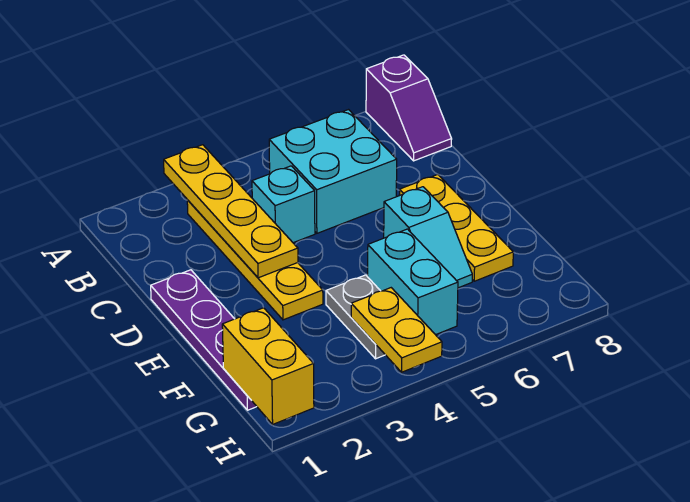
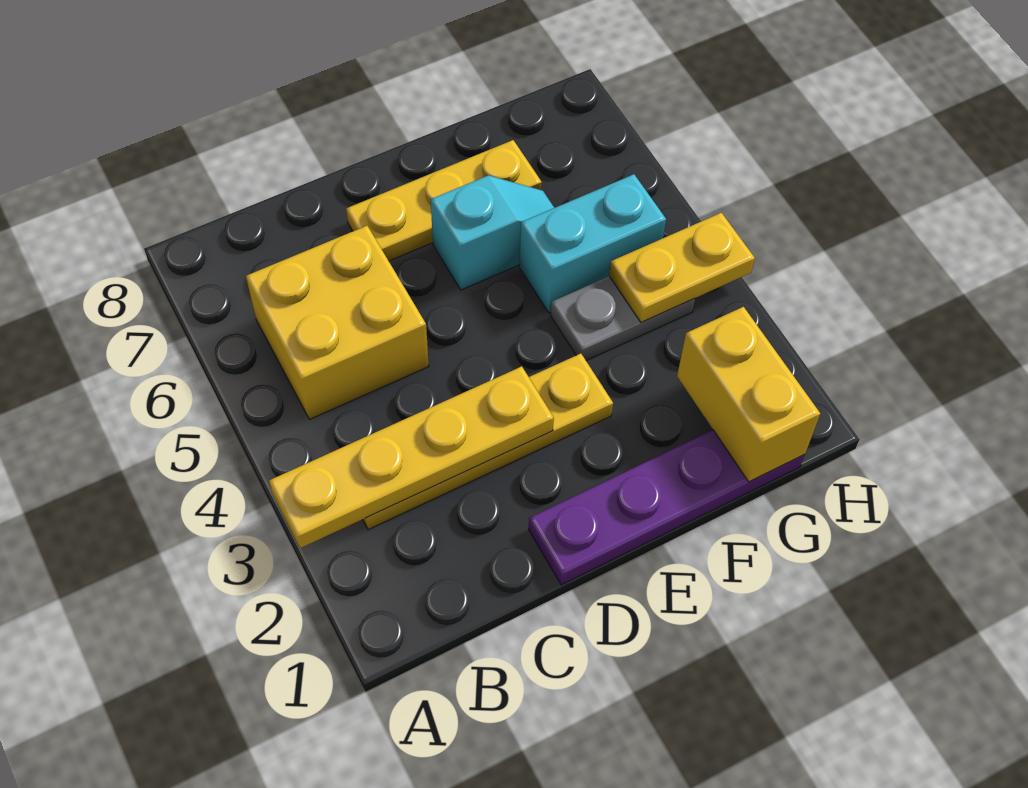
purple slope A8:B8 level 1 top A -> none
cyan brick B5:C6 level 1 -> yellow brick B5:C6 level 1
cyan brick C4 level 1 -> none
yellow brick G1:H1 level 2 -> yellow brick G1:G2 level 2

